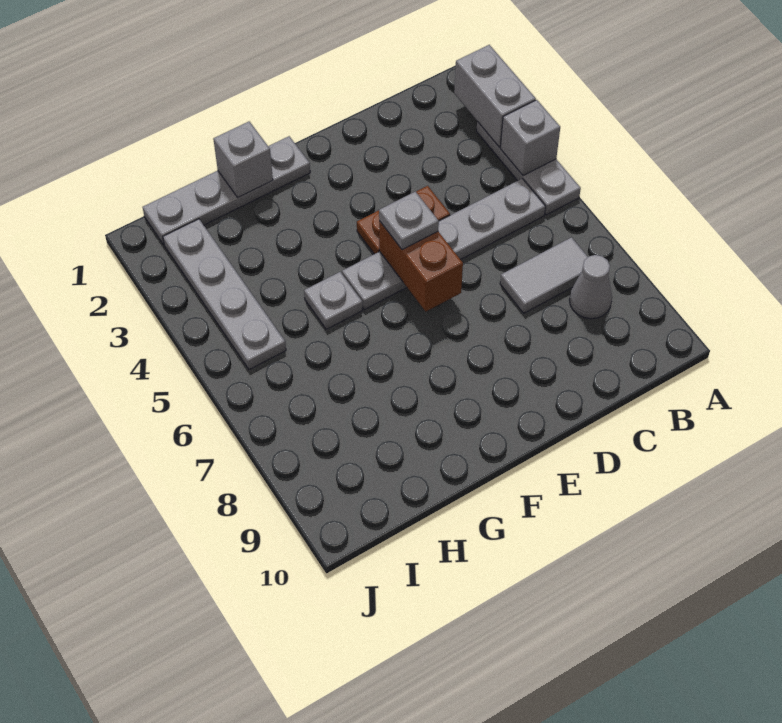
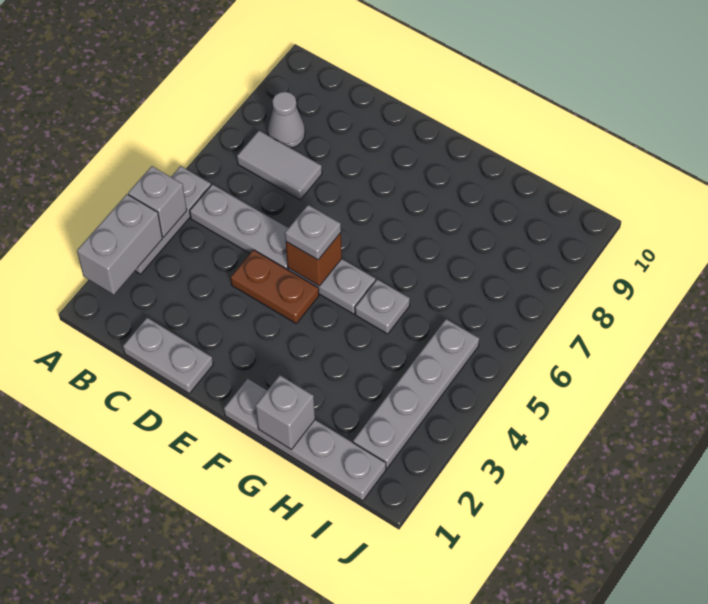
none -> grey plate C1:D1 level 1
brown brick E5:E6 level 2 -> brown brick E5 level 2

